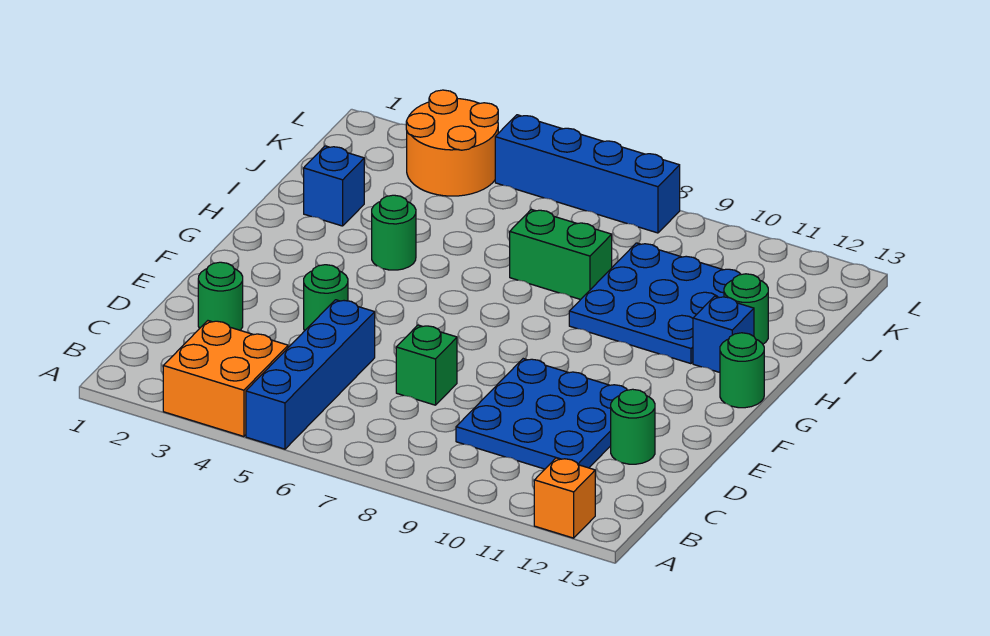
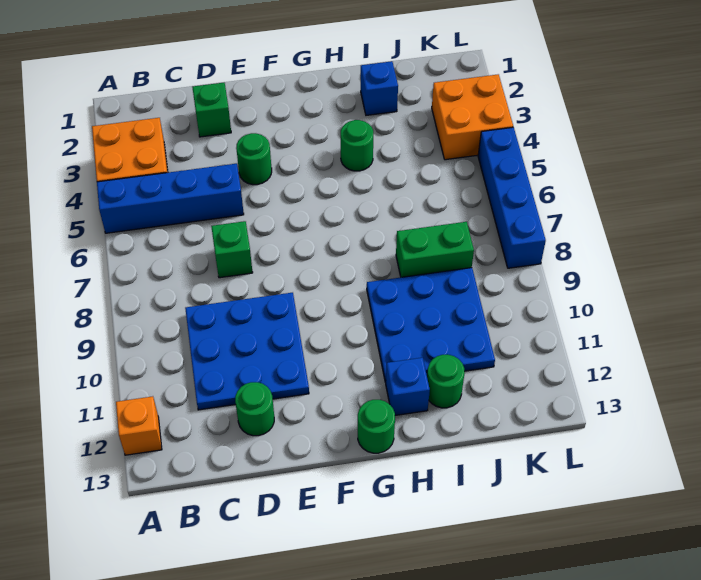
green round brick D2 level 1 -> green brick D2 level 1
green brick I7:I8 level 1 -> green brick I8:J8 level 1
orange round brick K3:L4 level 1 -> orange brick K3:L4 level 1

